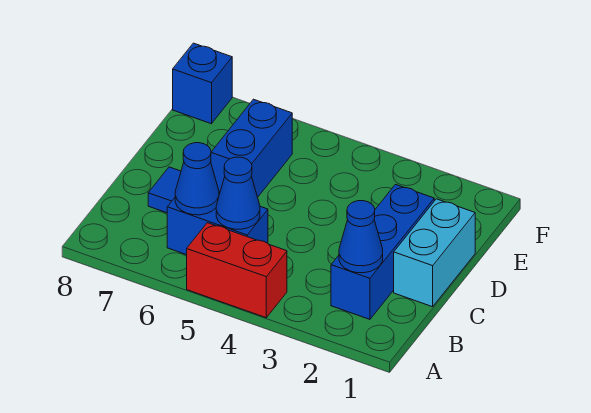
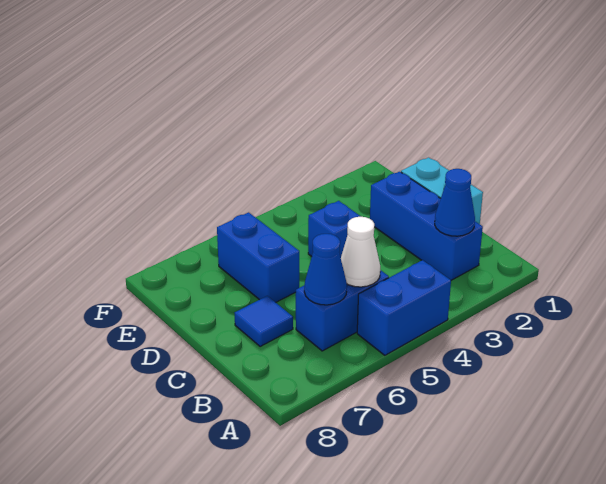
red brick A4:A5 level 1 -> blue brick A4:A5 level 1
blue cone B5 level 2 -> white cone B5 level 2
blue brick F8 level 1 -> blue brick D4 level 1

